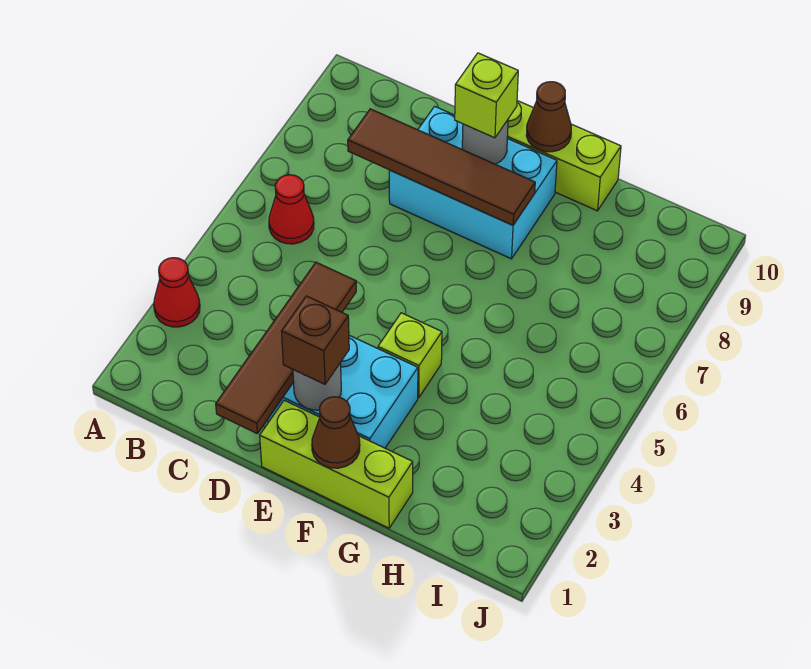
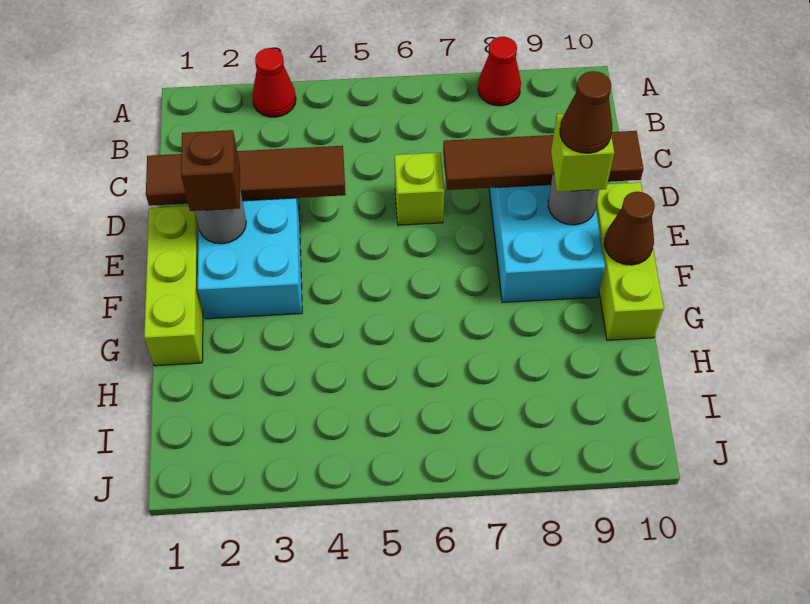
red cone B6 level 1 -> red cone A8 level 1
brown tile C8:F8 level 2 -> brown tile D7:D10 level 2
brown cone F1 level 2 -> brown cone E9 level 4
lime brick F4 level 1 -> lime brick D6 level 1

